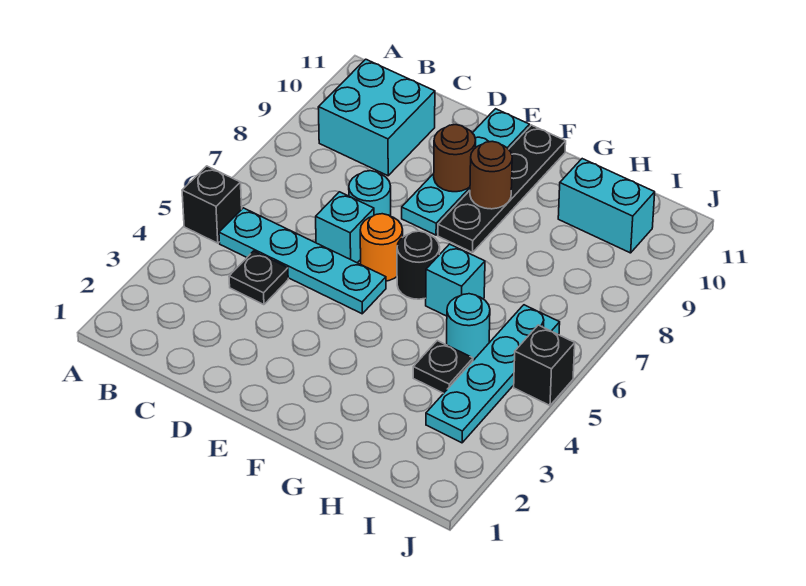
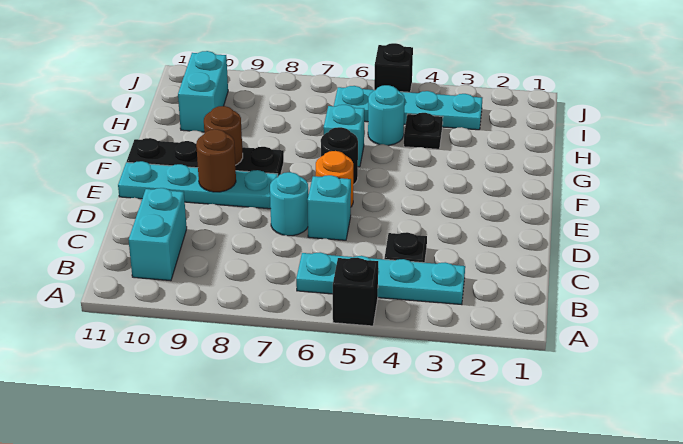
cyan plate B5:E5 level 1 -> cyan plate B3:B6 level 1
cyan brick B9:C10 level 1 -> cyan brick B10:C10 level 1

